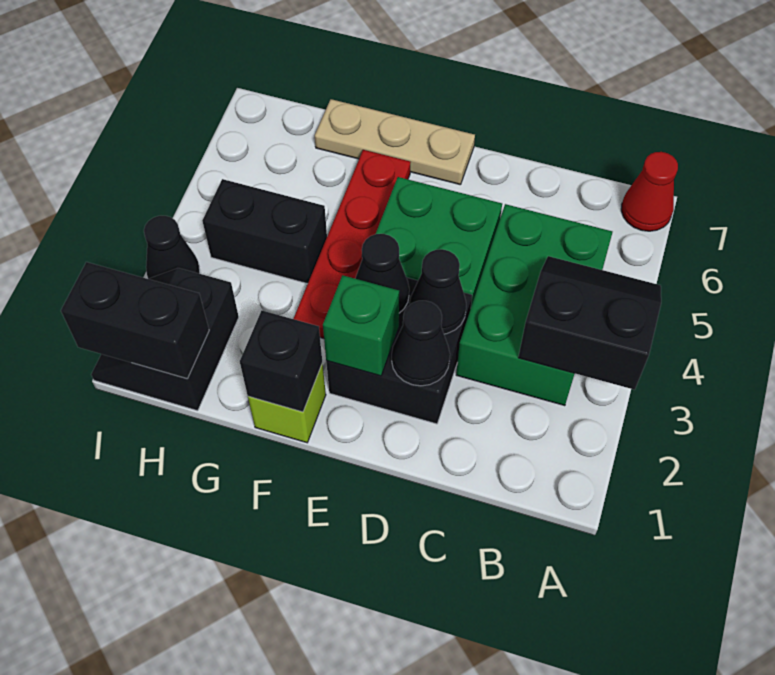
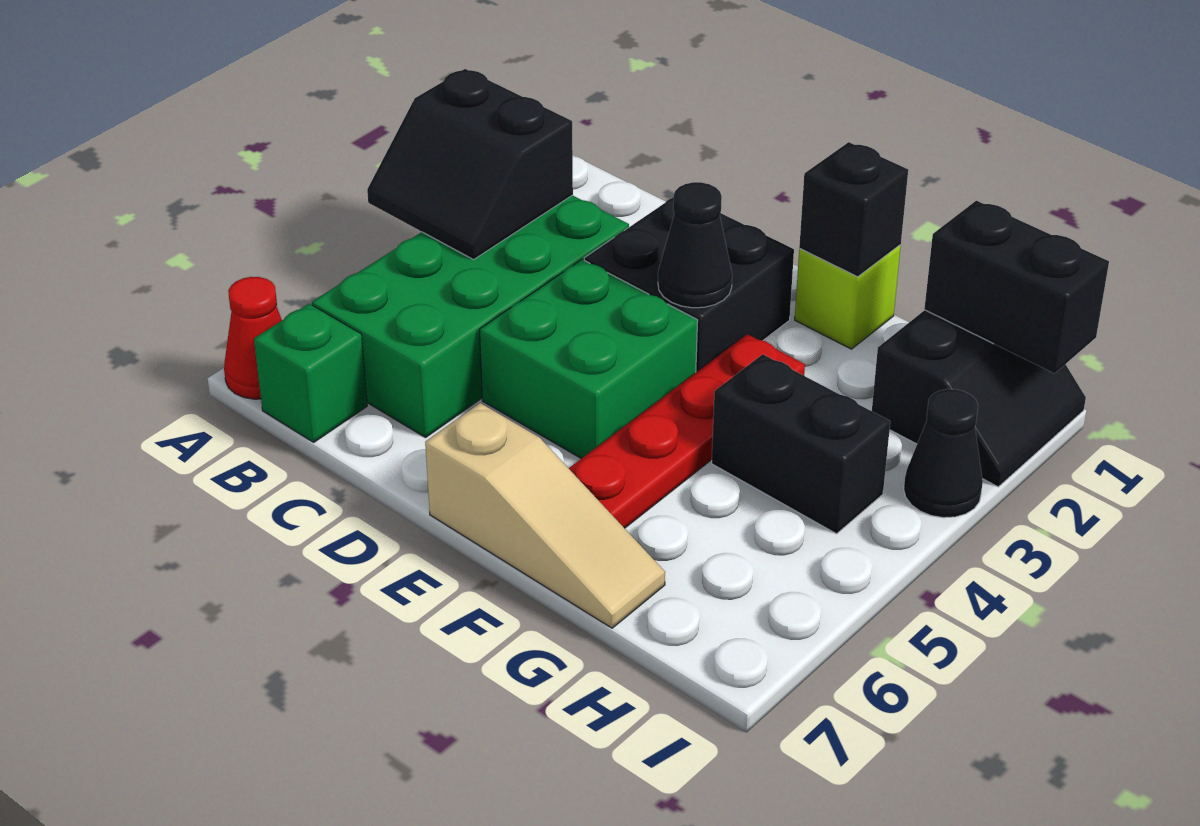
green brick B3:C5 level 1 -> green brick B3:C6 level 1
black cone D2 level 2 -> none
black cone D3 level 2 -> none
green brick E2 level 2 -> green brick B7 level 1
tan plate E7:G7 level 1 -> tan slope E7:G7 level 1 top E

